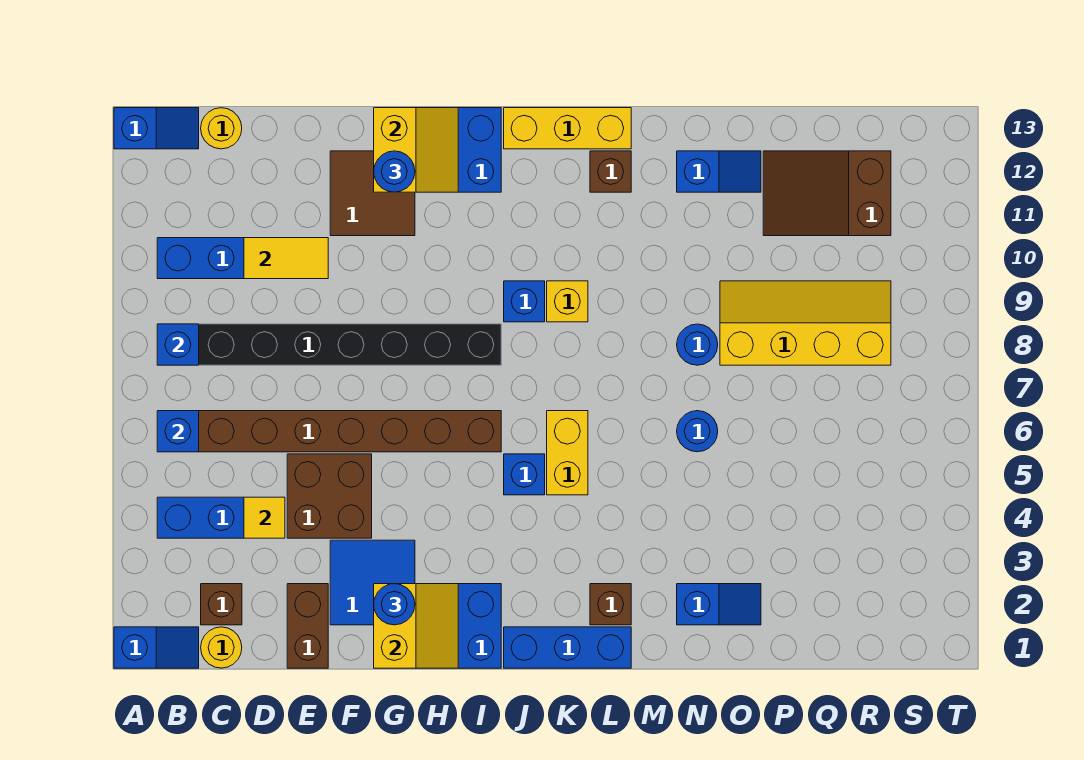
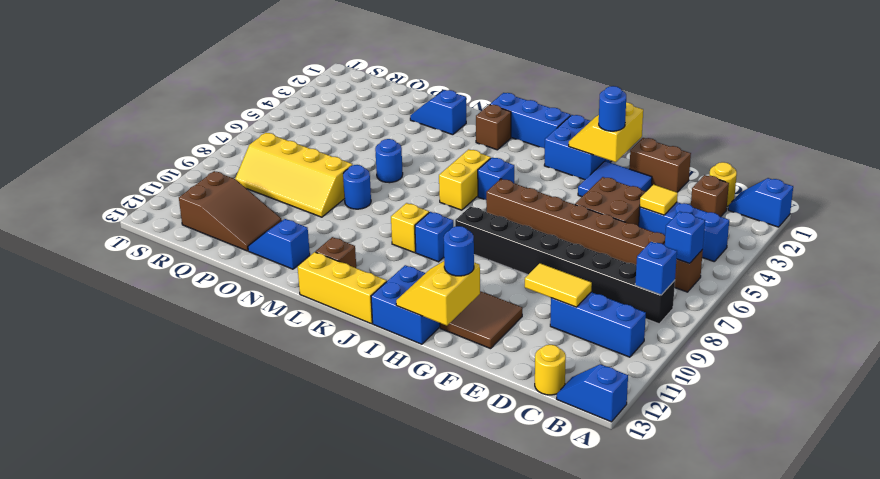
brown brick E1:E2 level 1 -> brown brick E1:F1 level 1

